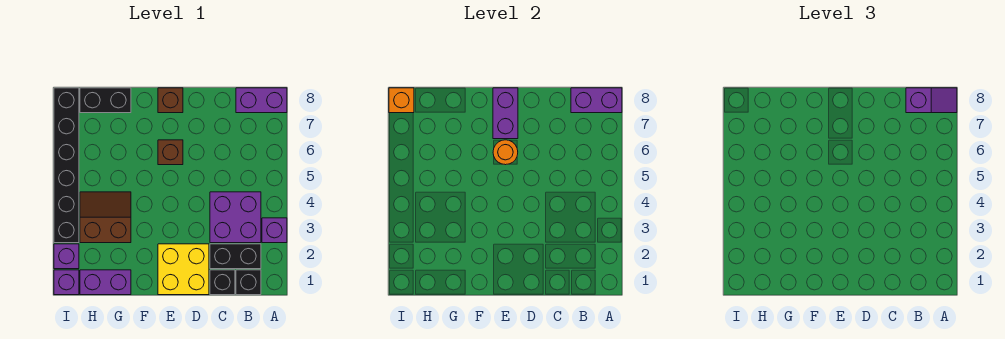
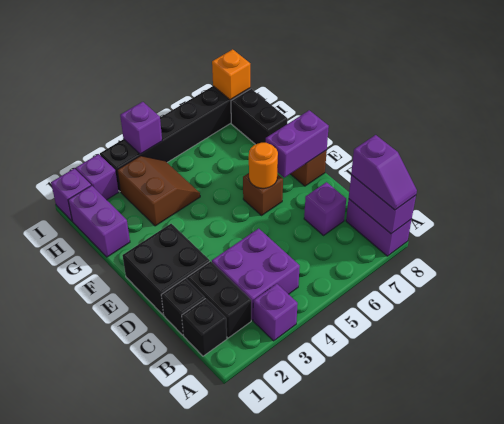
none -> purple brick C7 level 1
yellow brick D1:E2 level 1 -> black brick D1:E2 level 1
none -> purple brick I4 level 2

